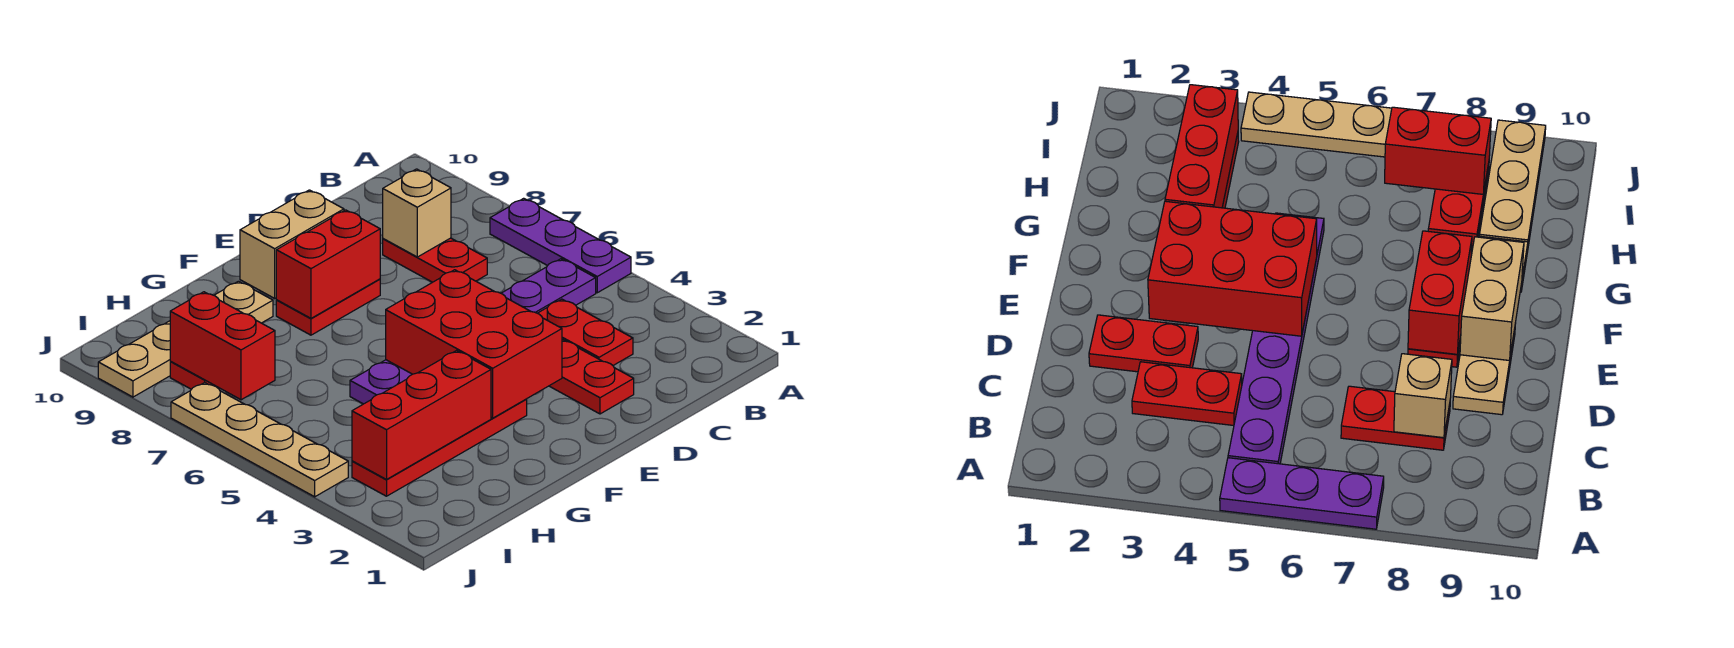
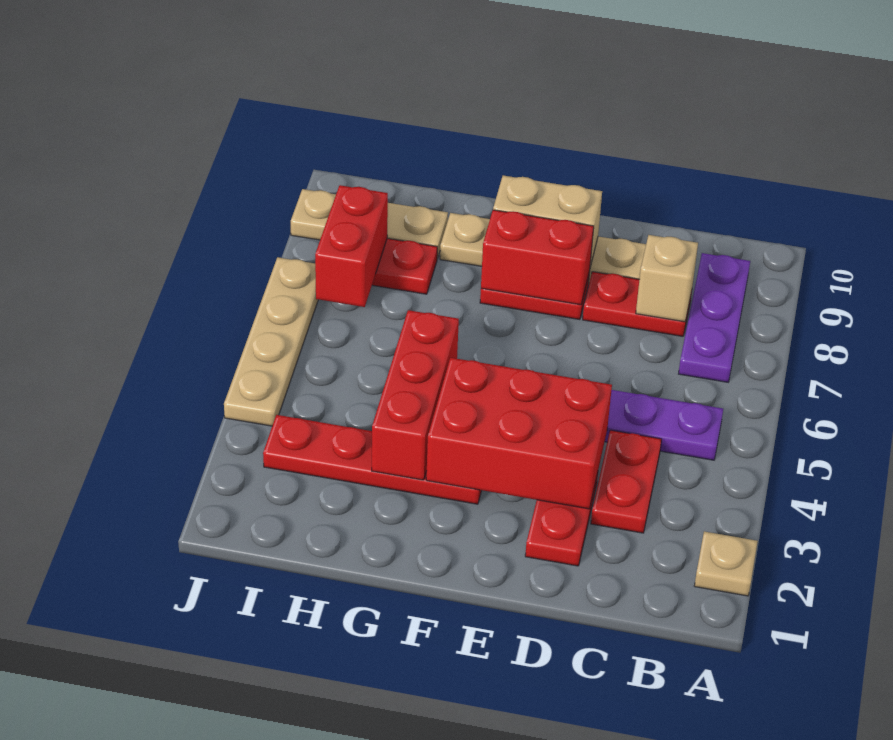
none -> tan plate A2 level 1
purple plate A5:A7 level 1 -> purple plate B7:B9 level 1
red plate C7:C8 level 1 -> red plate C8:D8 level 1
red brick E3:F5 level 2 -> red brick D3:F4 level 2
red brick G3:I3 level 2 -> red brick G3:G5 level 2

